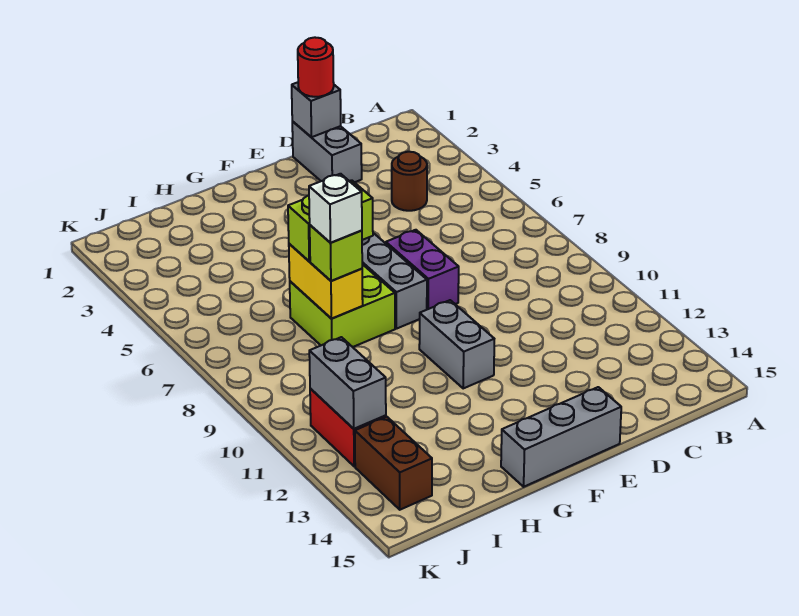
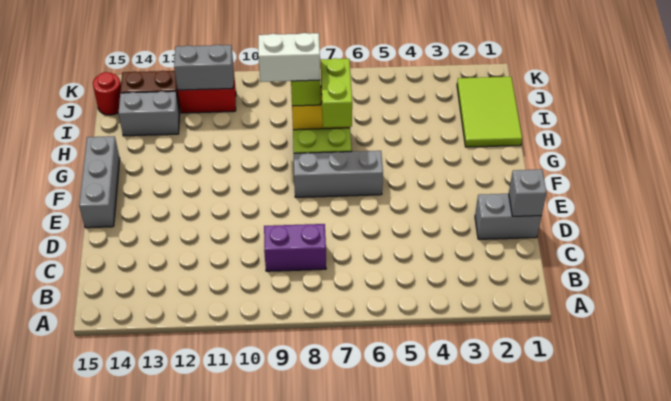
brown round brick C4 level 1 -> none
red round brick D1 level 3 -> red round brick J15 level 1
purple brick E7:E8 level 1 -> purple brick C8:C9 level 1
grey brick F10:F11 level 1 -> grey brick I13:I14 level 1
none -> lime tile H1:J2 level 1
white brick H8 level 4 -> white brick H8:H9 level 4

